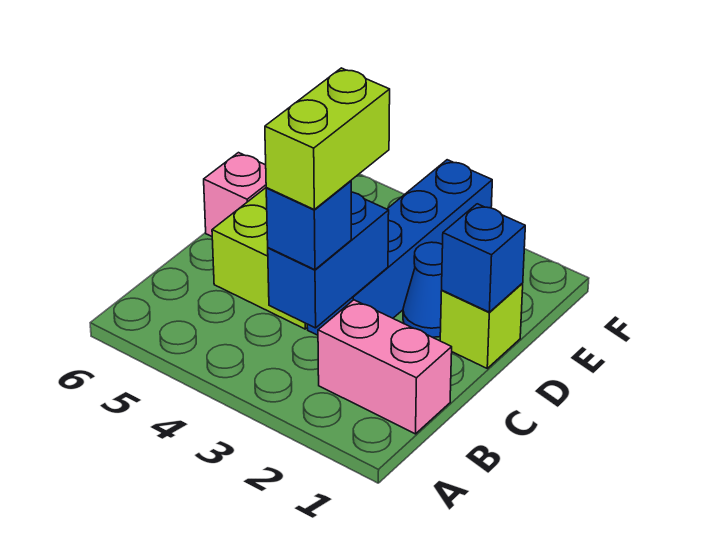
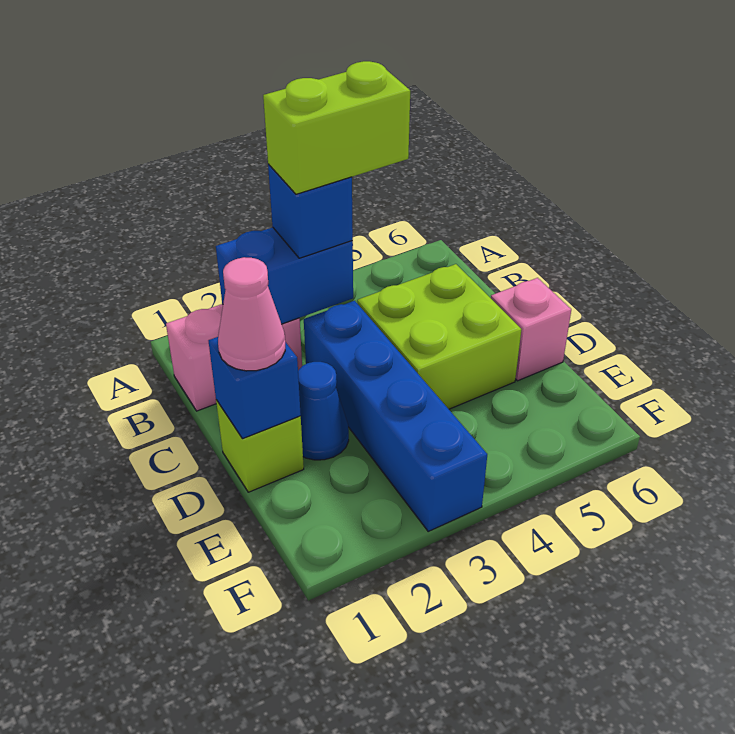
blue brick B3:C3 level 2 -> blue brick B2:B3 level 2
lime brick B3:C3 level 4 -> lime brick B3:B4 level 4
none -> pink cone D1 level 3

